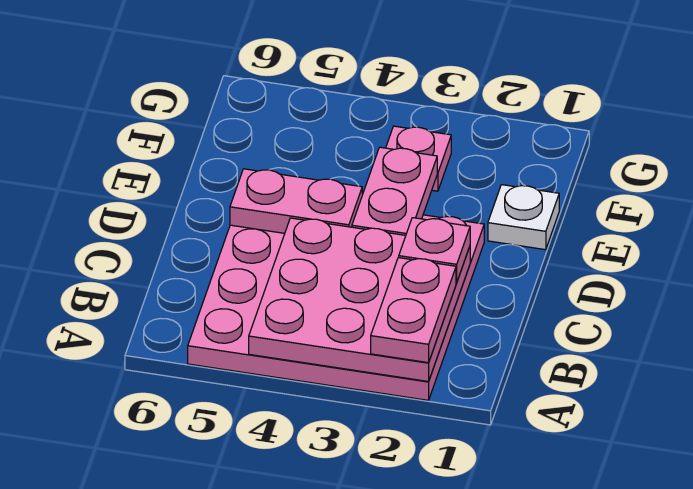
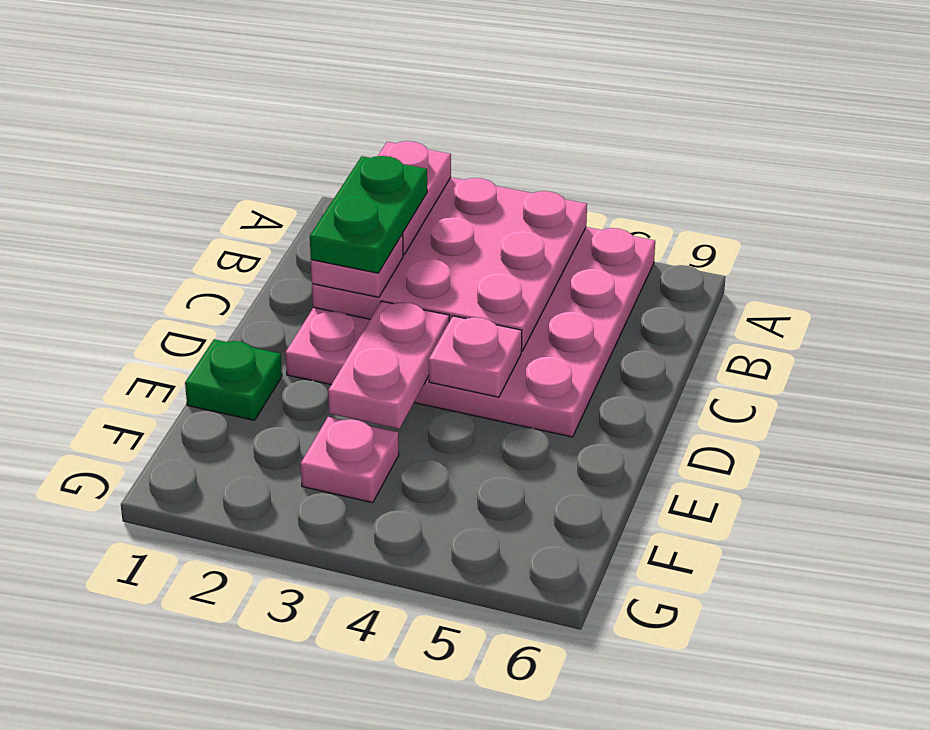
none -> green plate B2:C2 level 4
pink plate D4:D5 level 2 -> pink plate D4 level 2
white plate E1 level 1 -> green plate E1 level 1

